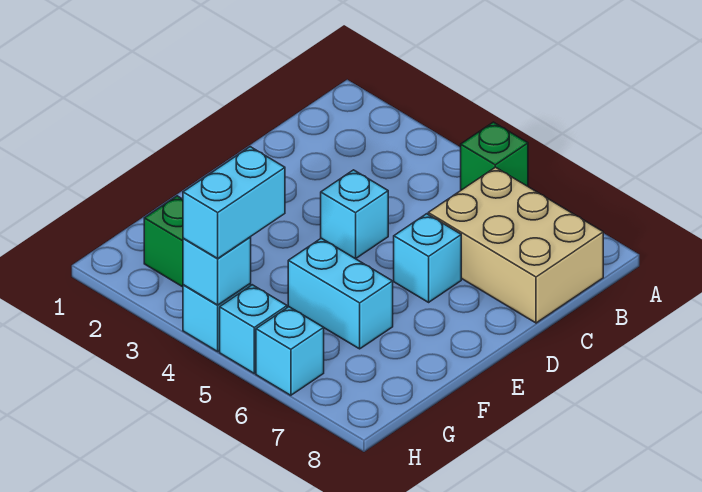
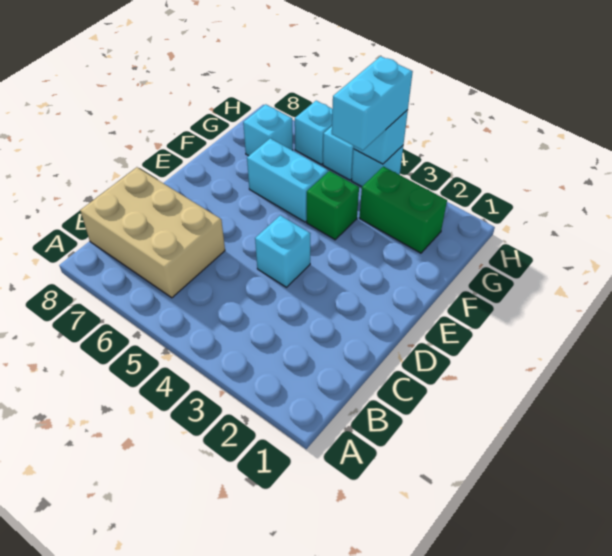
green brick A5 level 1 -> green brick F4 level 1
cyan brick D6 level 1 -> cyan brick G7 level 1

